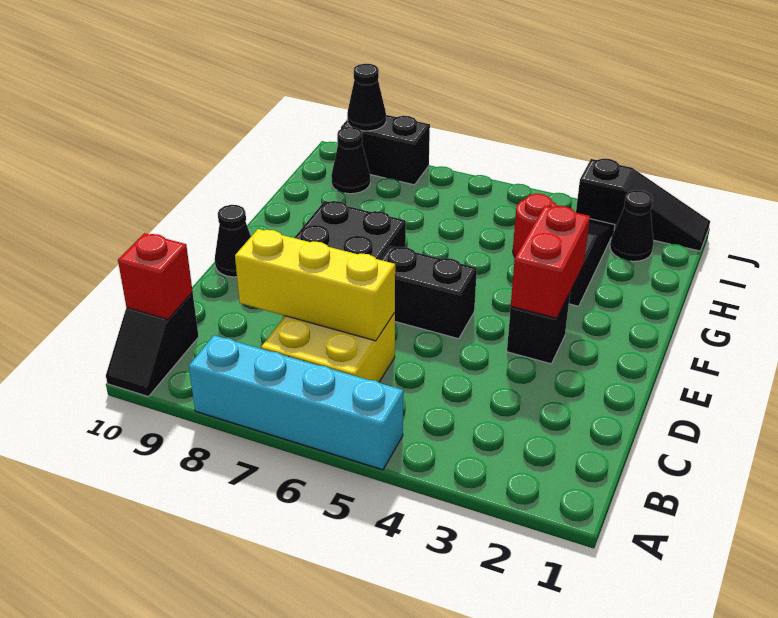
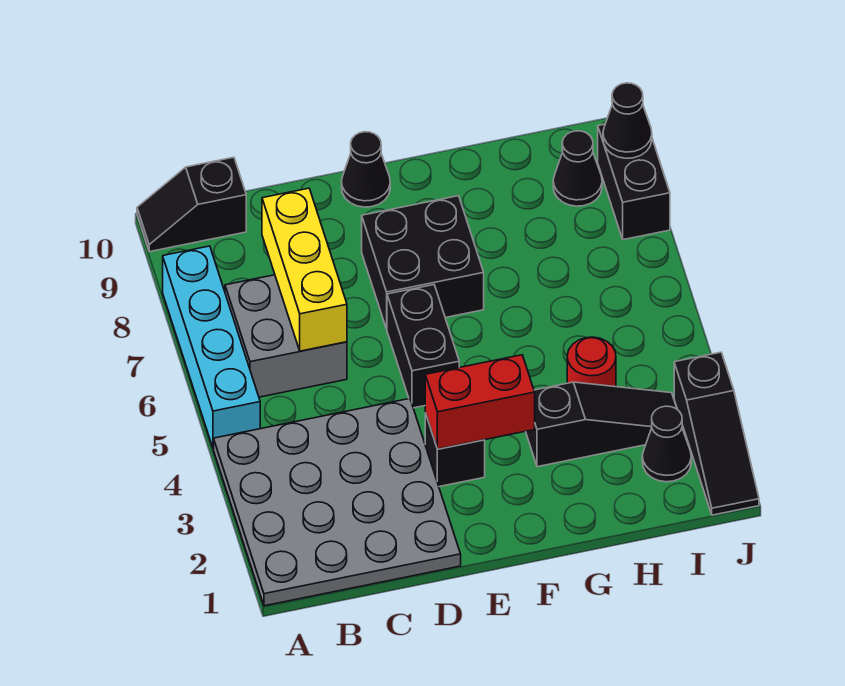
none -> grey plate A1:D4 level 1
yellow brick B6:C7 level 1 -> grey brick B6:C7 level 1
red brick B10 level 2 -> none

